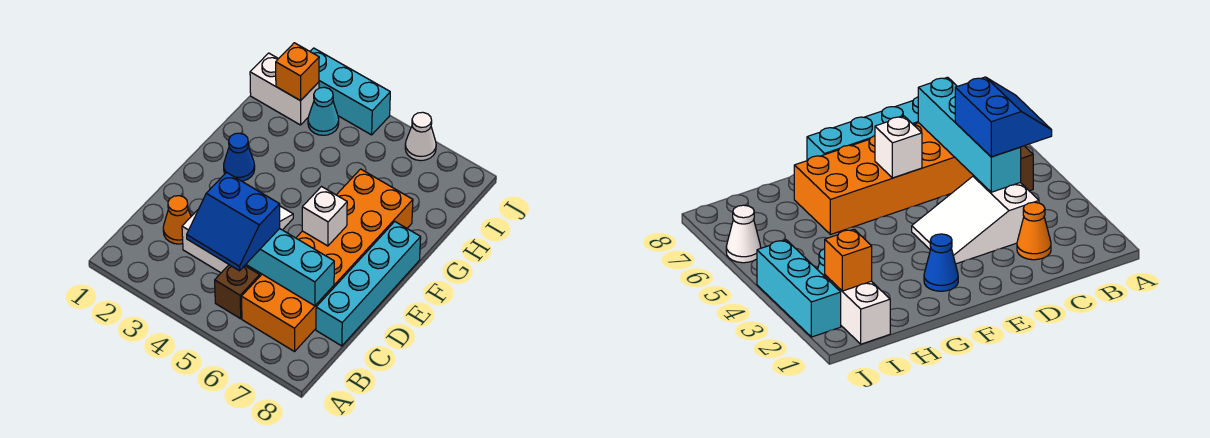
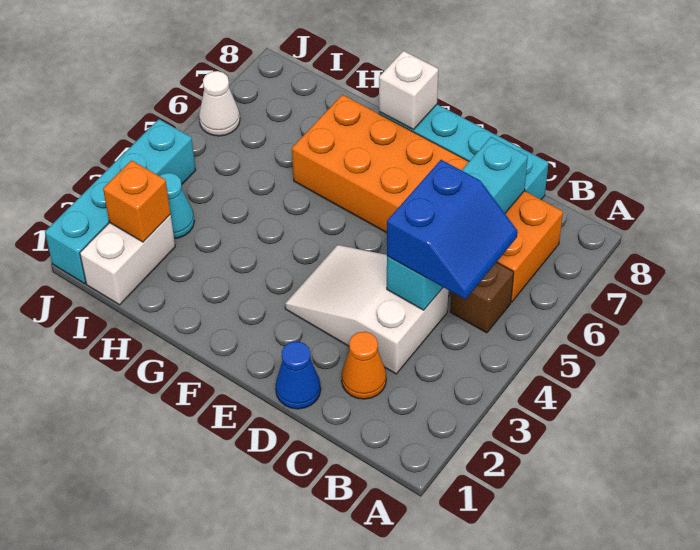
white brick E6 level 2 -> white brick F8 level 2
blue cone F2 level 1 -> blue cone D1 level 1
cyan brick J2:J4 level 1 -> cyan brick J1:J4 level 1

